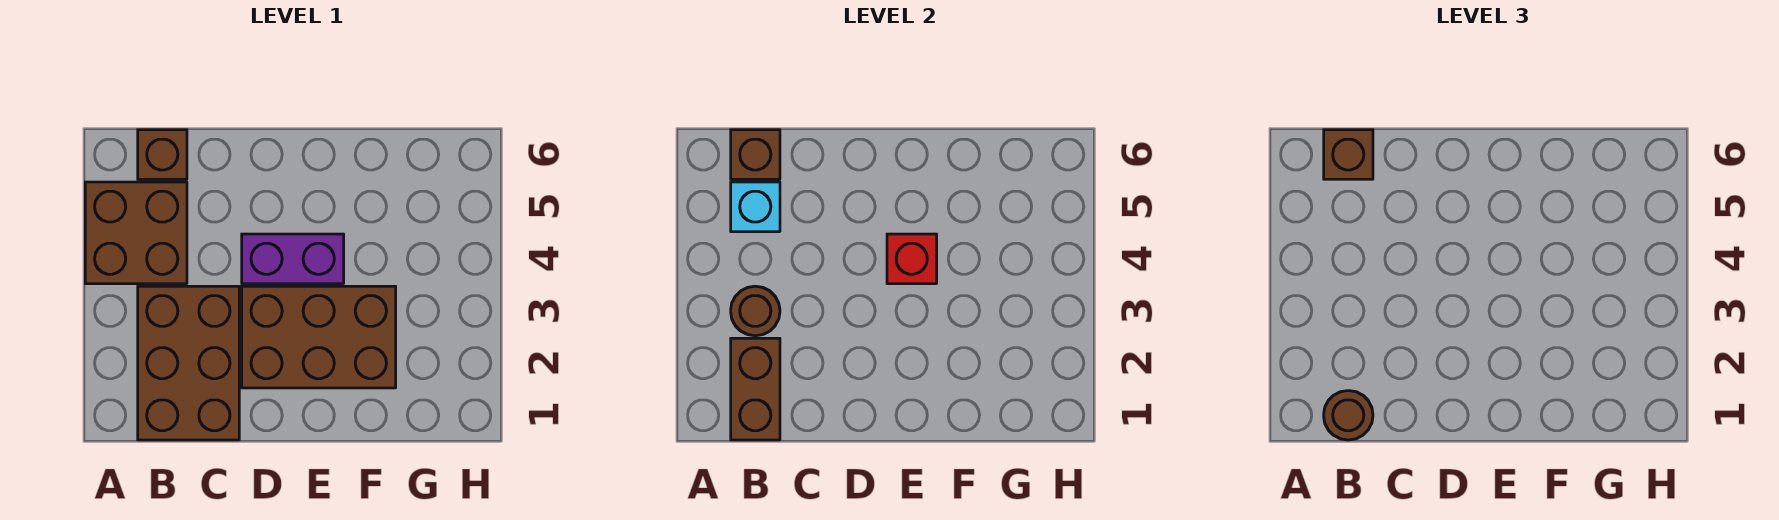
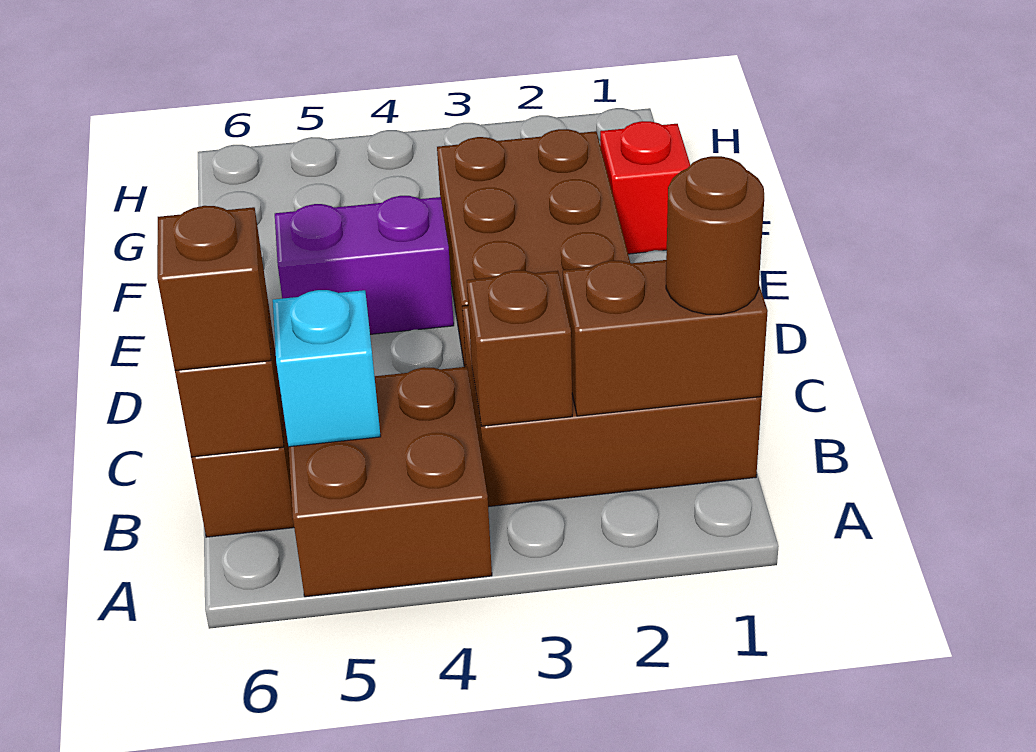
brown round brick B3 level 2 -> brown brick B3 level 2
purple brick D4:E4 level 1 -> purple brick E4:E5 level 1
red brick E4 level 2 -> red brick F1 level 1

